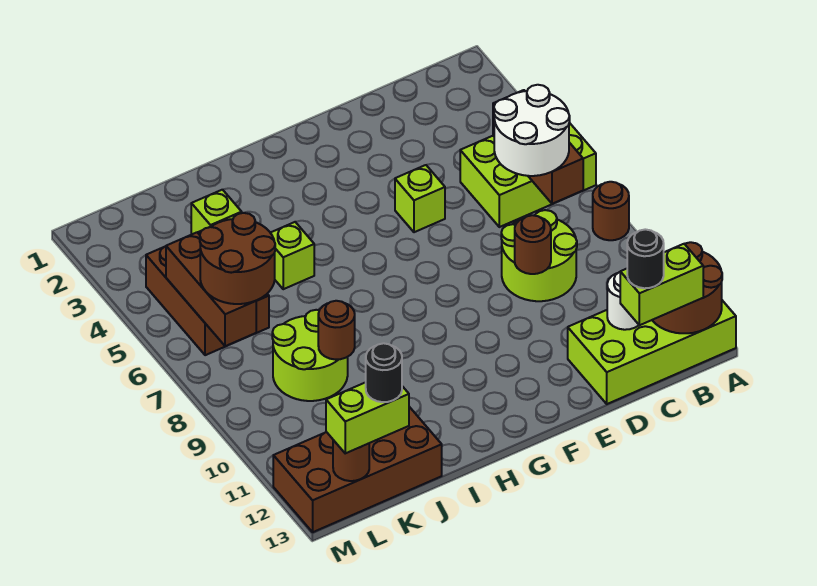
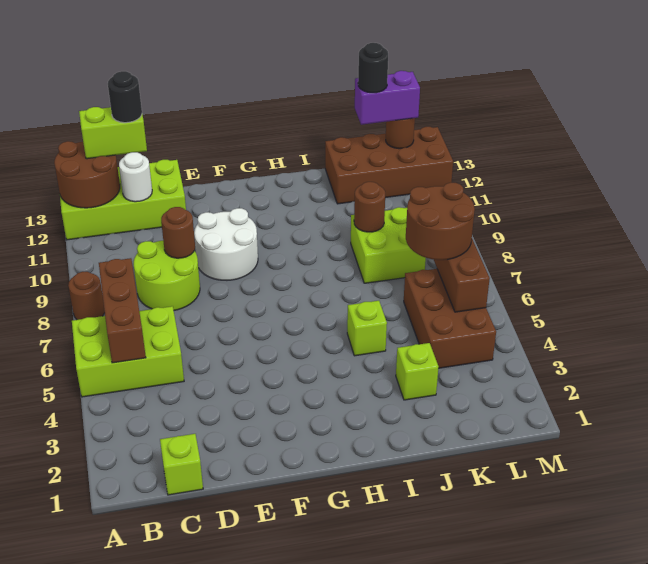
white round brick B6:C7 level 3 -> white round brick E9:F10 level 1
lime brick E5 level 1 -> lime brick C1 level 1
lime round brick J8:K9 level 1 -> lime brick J8:K9 level 1
lime brick K13:L13 level 3 -> purple brick K13:L13 level 3

